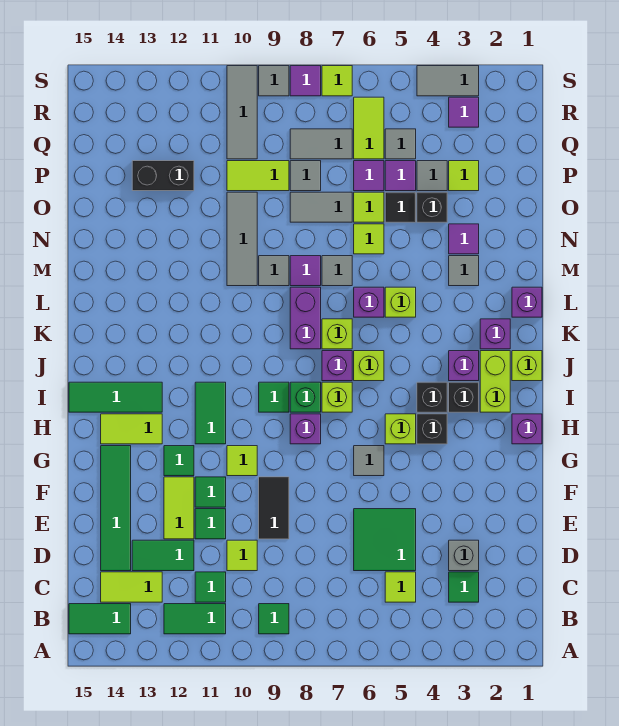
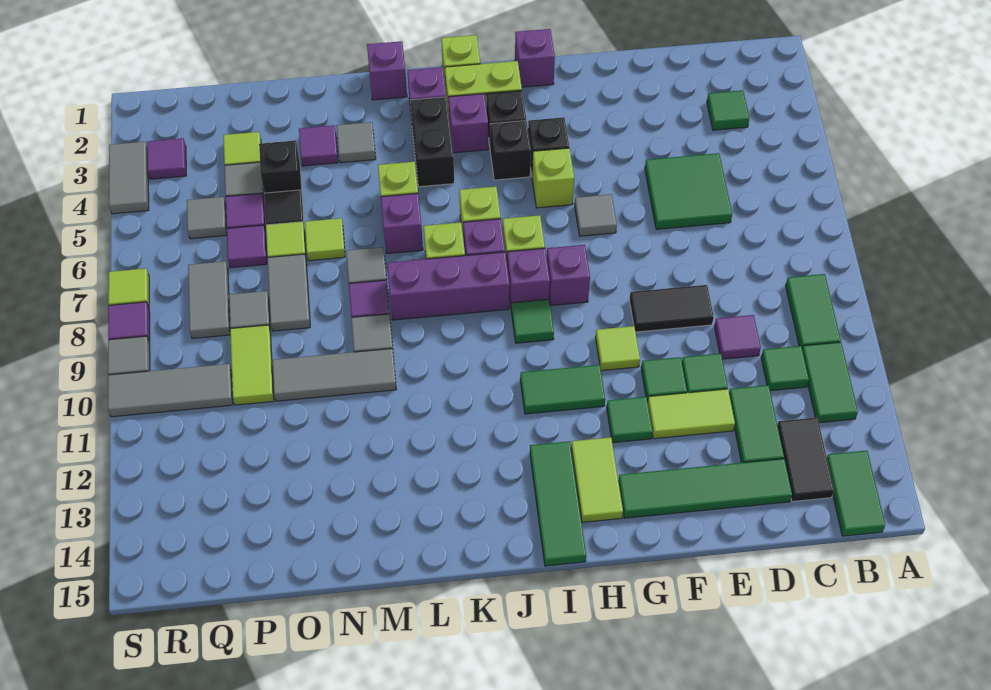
green tile B9 level 1 -> green tile B9:B10 level 1
lime tile C5 level 1 -> none
lime tile C13:C14 level 1 -> black tile C13:C14 level 1
grey brick D3 level 1 -> none
lime tile D10 level 1 -> purple tile D10 level 1
green brick I8 level 1 -> purple brick I8 level 1
purple brick K8:L8 level 1 -> purple brick J8:L8 level 1
black brick P12:P13 level 1 -> black brick K3:K4 level 1
lime tile Q6:R6 level 1 -> none

